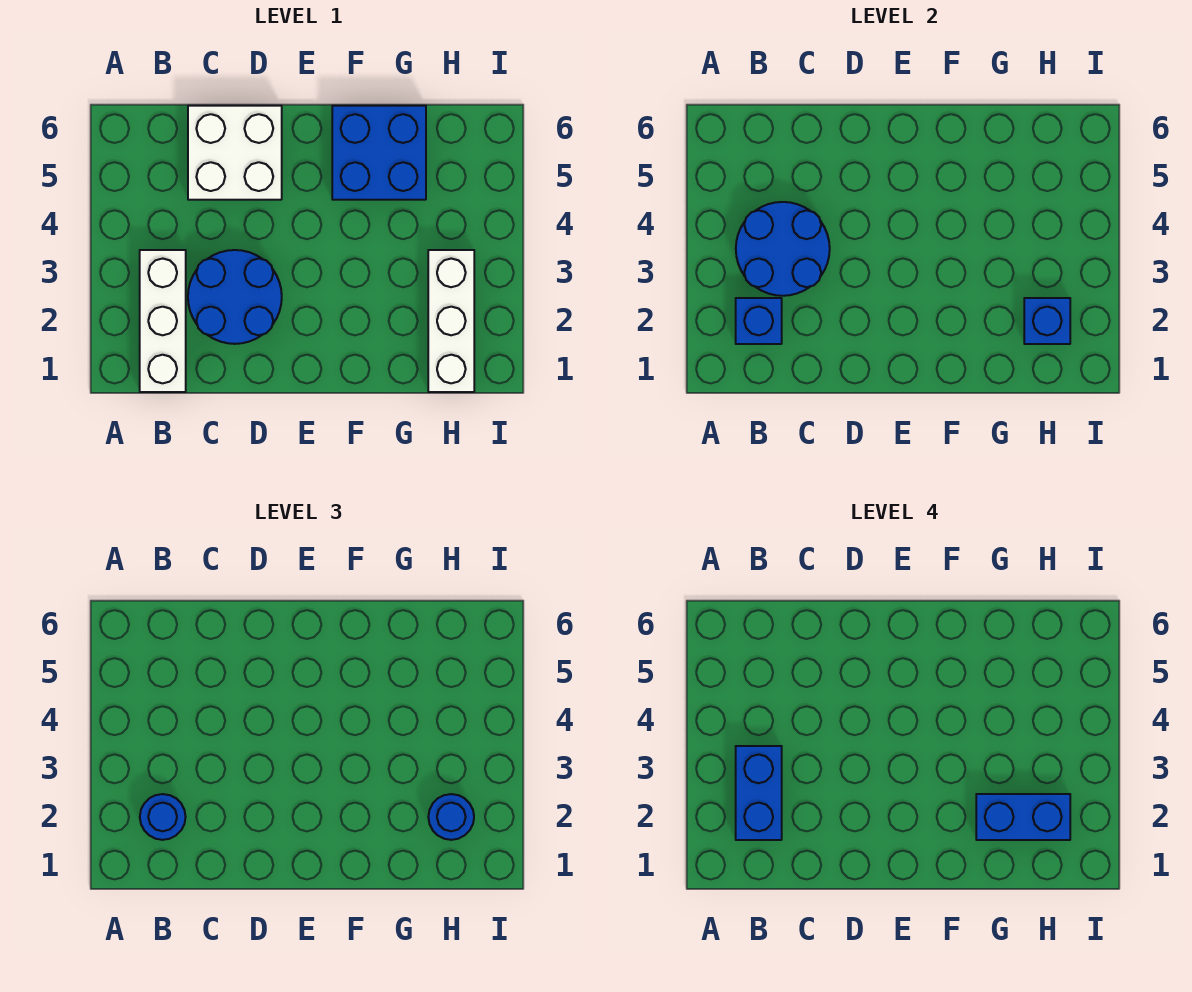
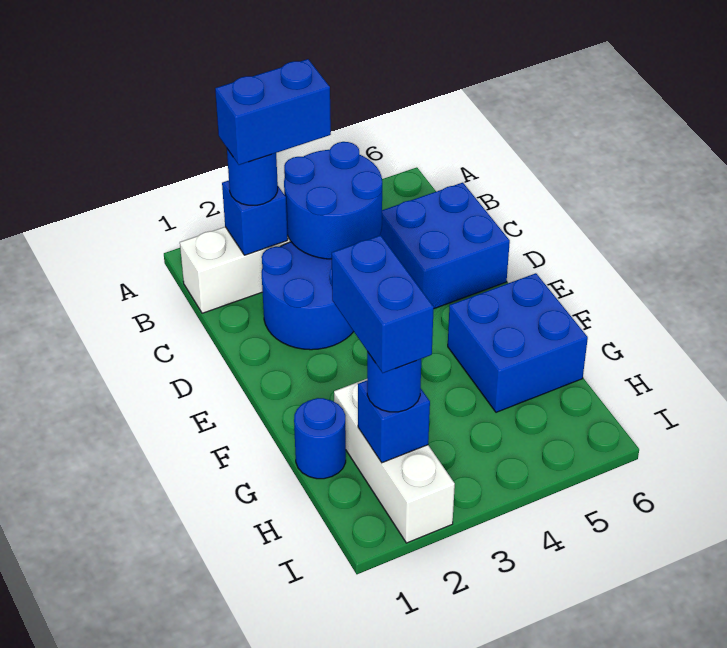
white brick C5:D6 level 1 -> blue brick C5:D6 level 1
none -> blue round brick G1 level 1
white brick H1:H3 level 1 -> white brick G2:I2 level 1

